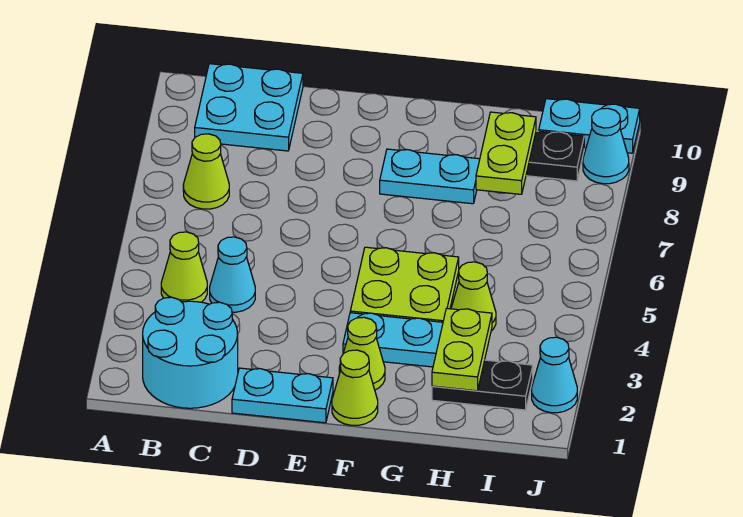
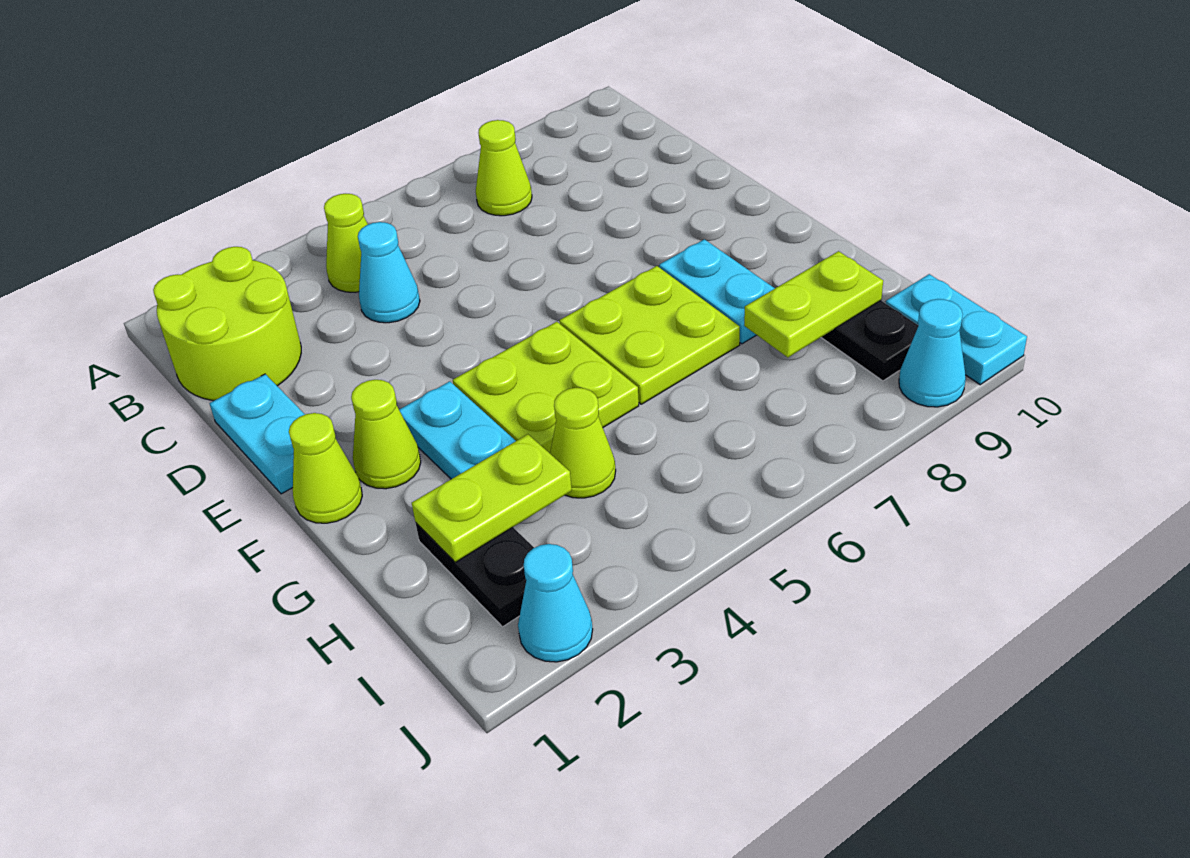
cyan round brick B1:C2 level 1 -> lime round brick B1:C2 level 1
cyan plate B9:C10 level 1 -> none
none -> lime plate F6:G7 level 1

